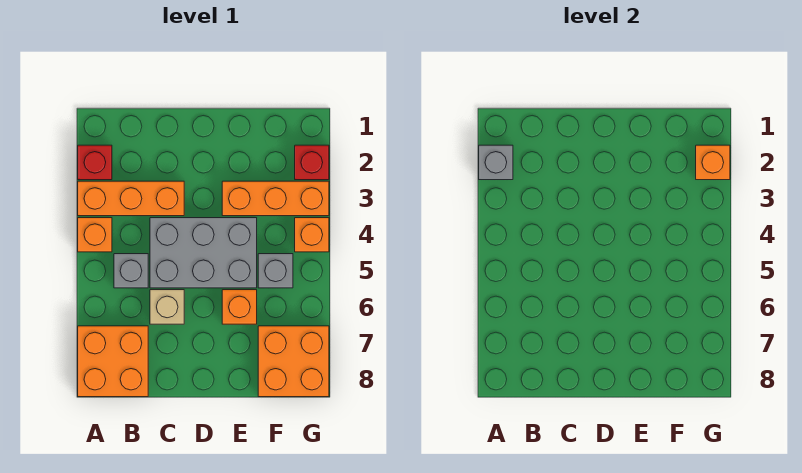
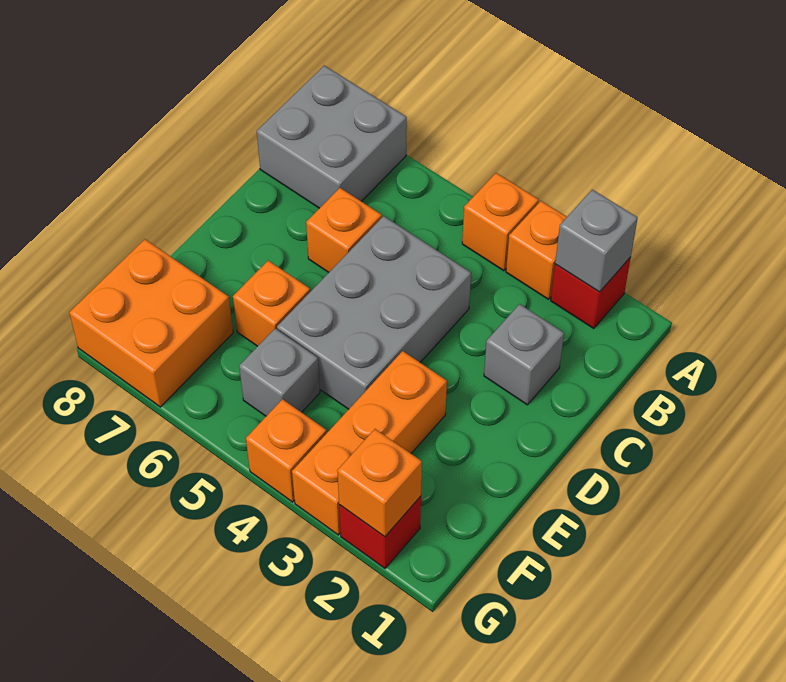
orange brick A3:C3 level 1 -> orange brick A3 level 1
orange brick A7:B8 level 1 -> grey brick A7:B8 level 1
grey brick B5 level 1 -> grey brick C2 level 1
tan brick C6 level 1 -> orange brick C6 level 1

